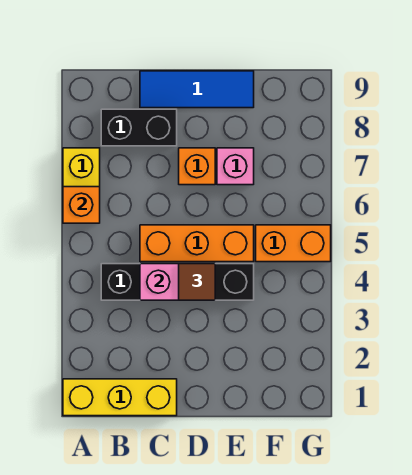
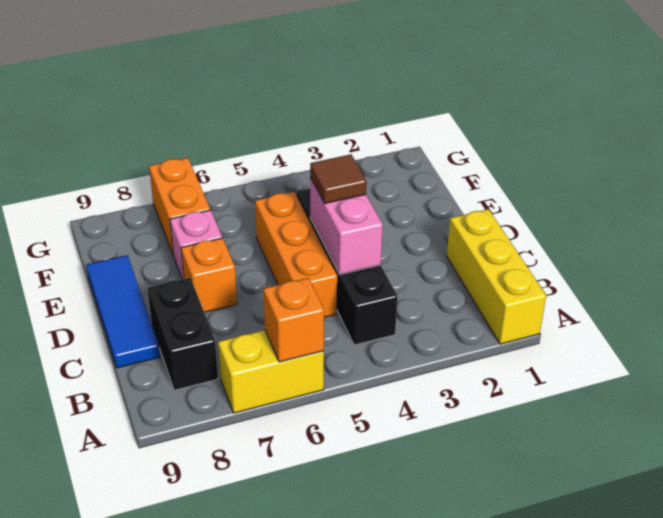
orange brick F5:G5 level 1 -> orange brick F7:G7 level 1

